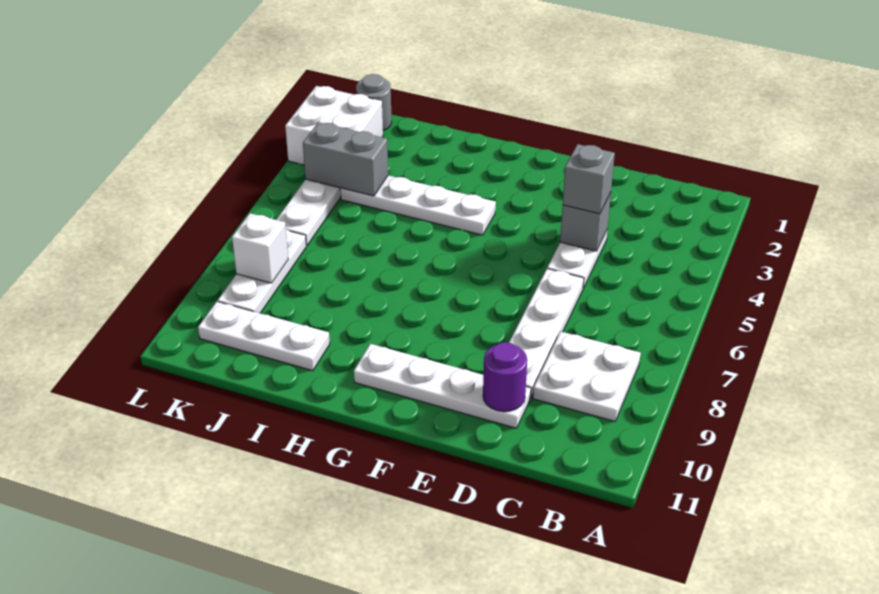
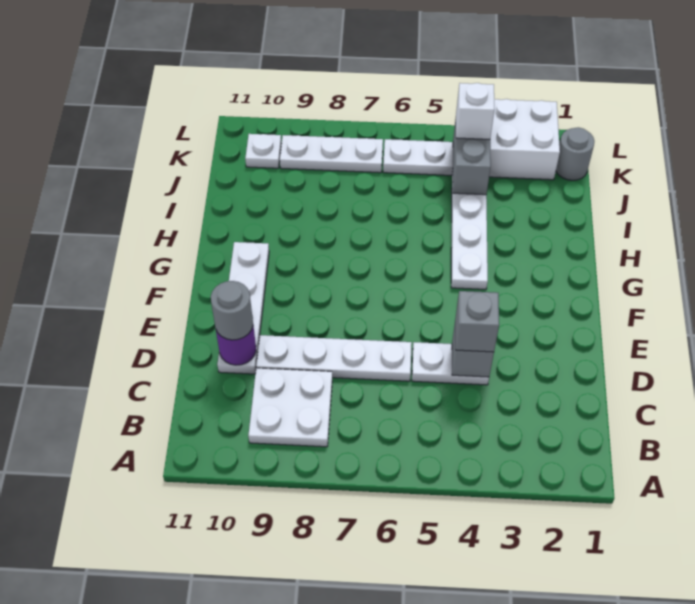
none -> grey round brick D10 level 3
white plate I10:K10 level 1 -> white plate K10 level 1
white brick K8 level 2 -> white brick K4 level 3

